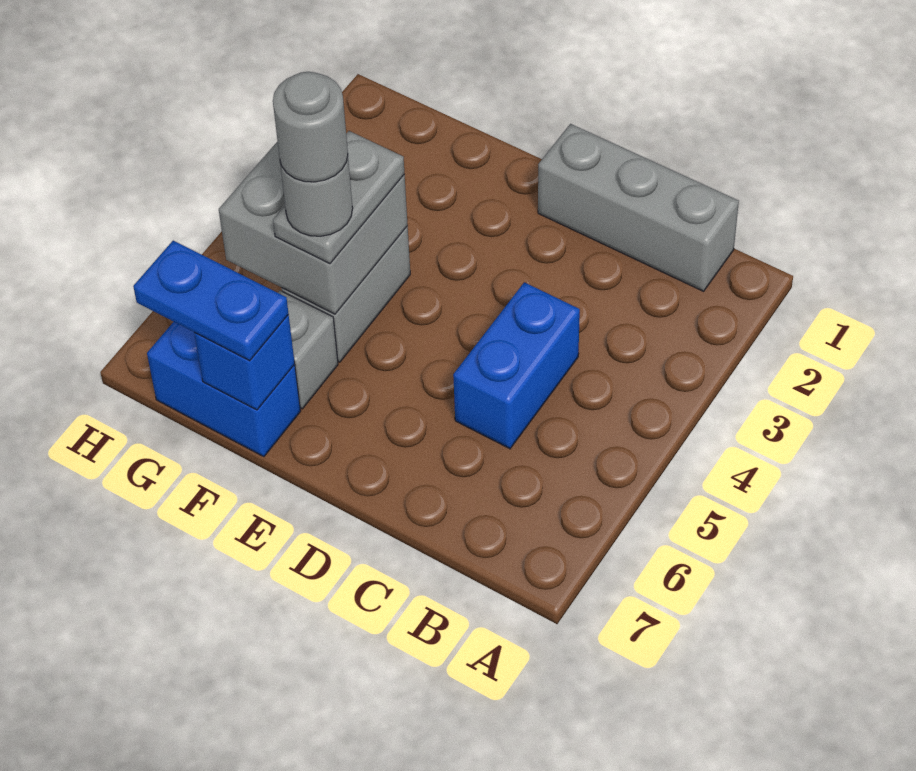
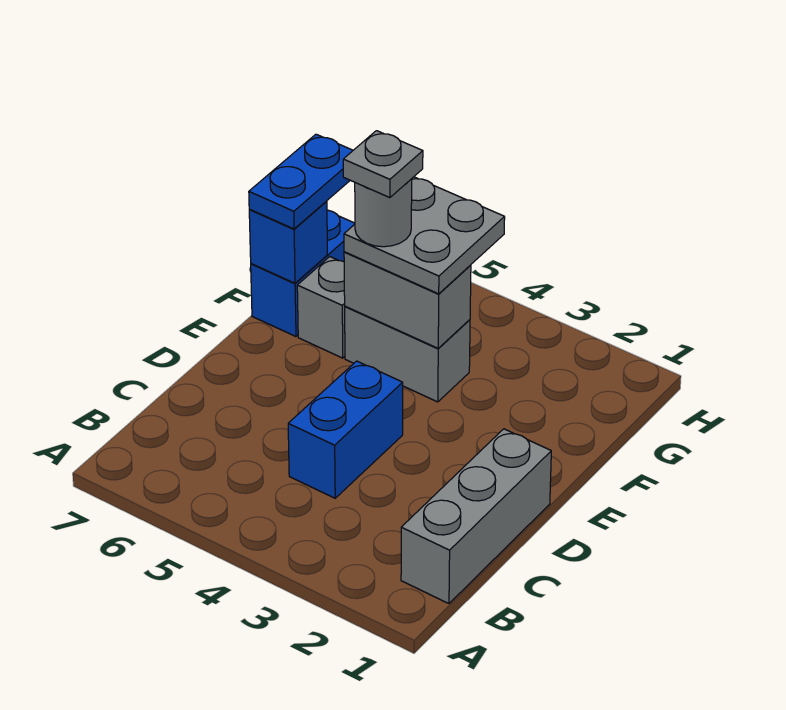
blue brick C4:C5 level 1 -> blue brick C4:D4 level 1
grey brick F4:G5 level 2 -> grey brick F4:F5 level 2
grey plate F4:F5 level 3 -> grey plate F4:G5 level 3
grey round brick F5 level 5 -> grey plate F5 level 5

